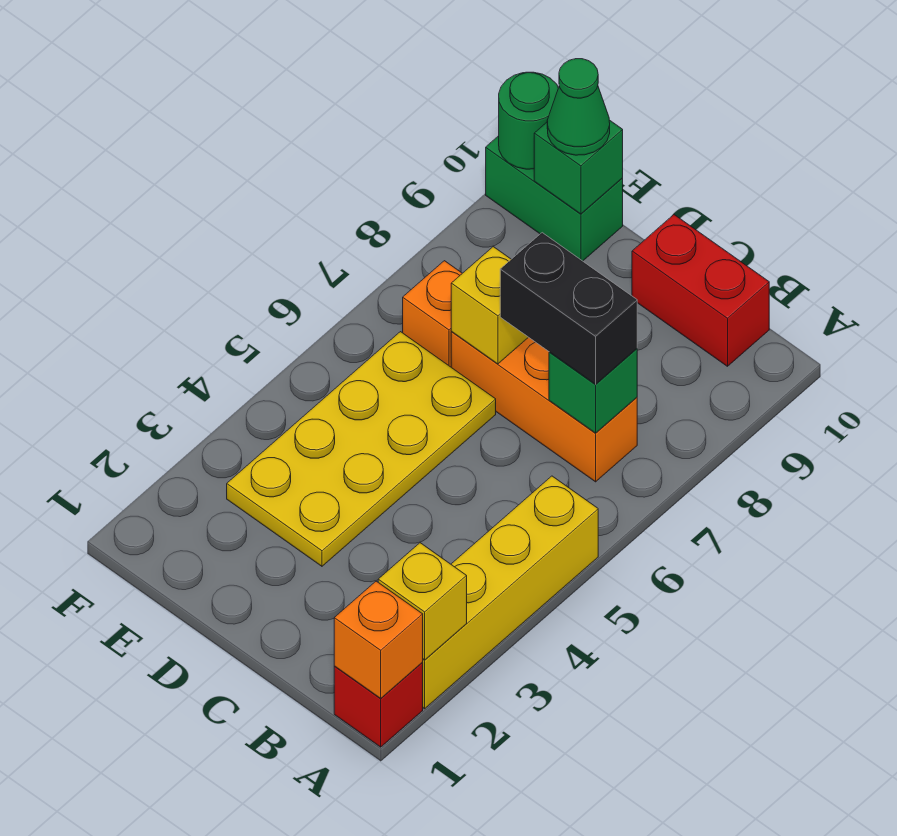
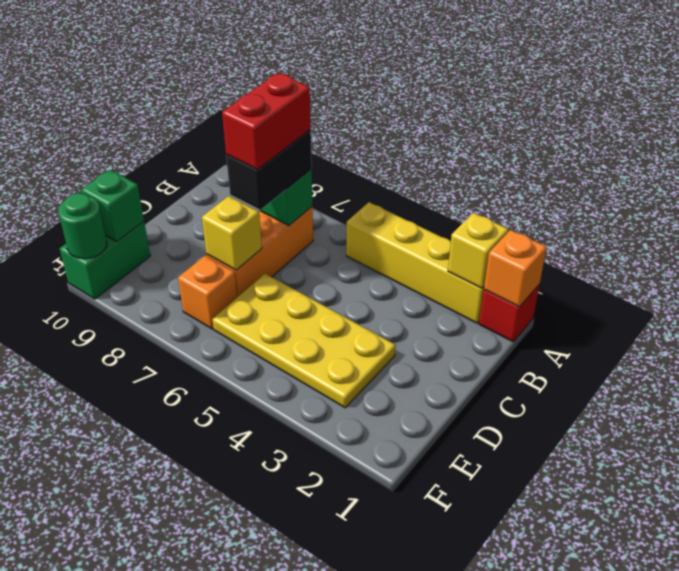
red brick B10:C10 level 1 -> red brick B7:C7 level 4
green cone E10 level 3 -> none

